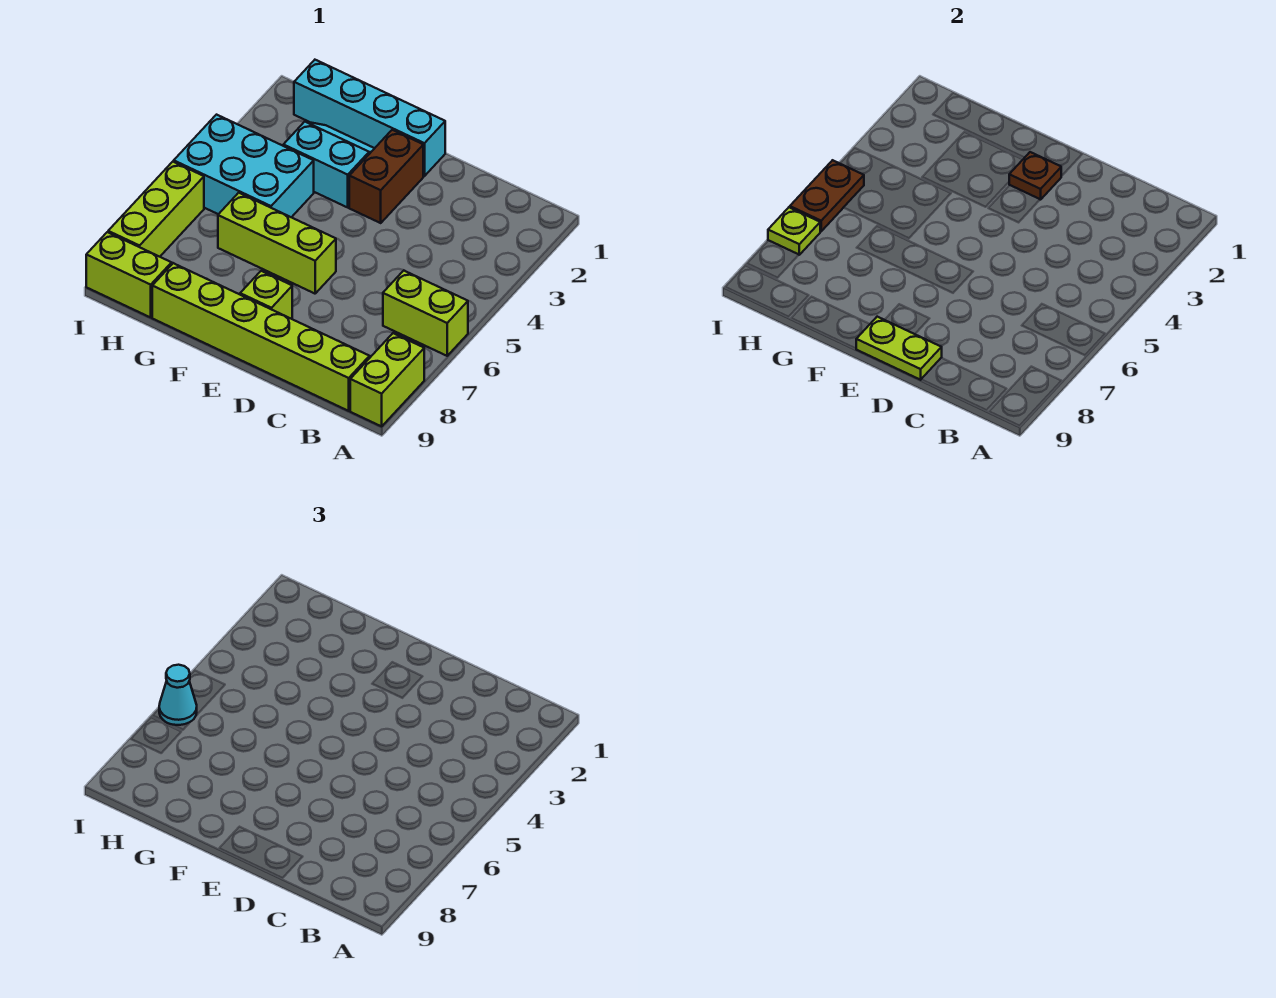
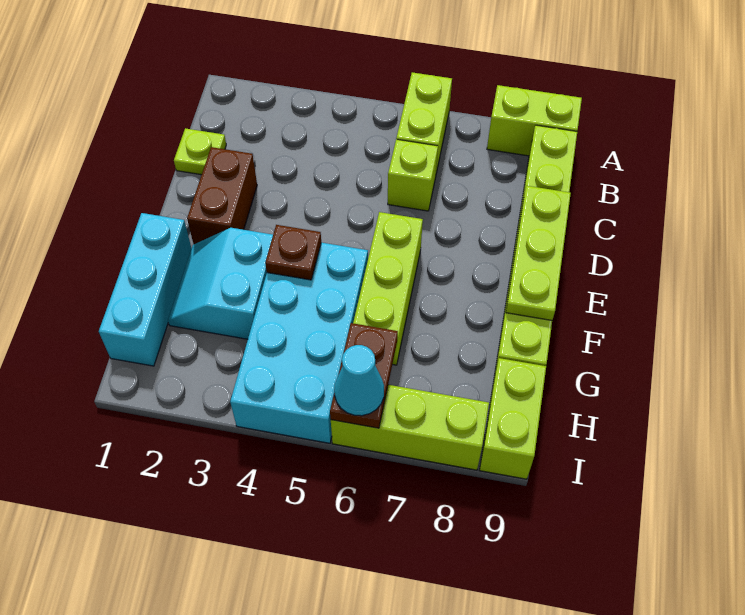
lime plate D9:E9 level 2 -> lime plate D9:F9 level 2
cyan brick E1:H1 level 1 -> cyan brick F1:H1 level 1
brown brick E2:E3 level 1 -> brown brick D2:E2 level 1
brown plate E2 level 2 -> brown plate F4 level 2
lime brick E8 level 1 -> lime brick C6 level 1
cyan brick G4:I5 level 1 -> cyan brick F4:I5 level 1
brown plate I5:I6 level 2 -> brown plate H6:I6 level 2
lime plate I7 level 2 -> lime plate C1 level 1

